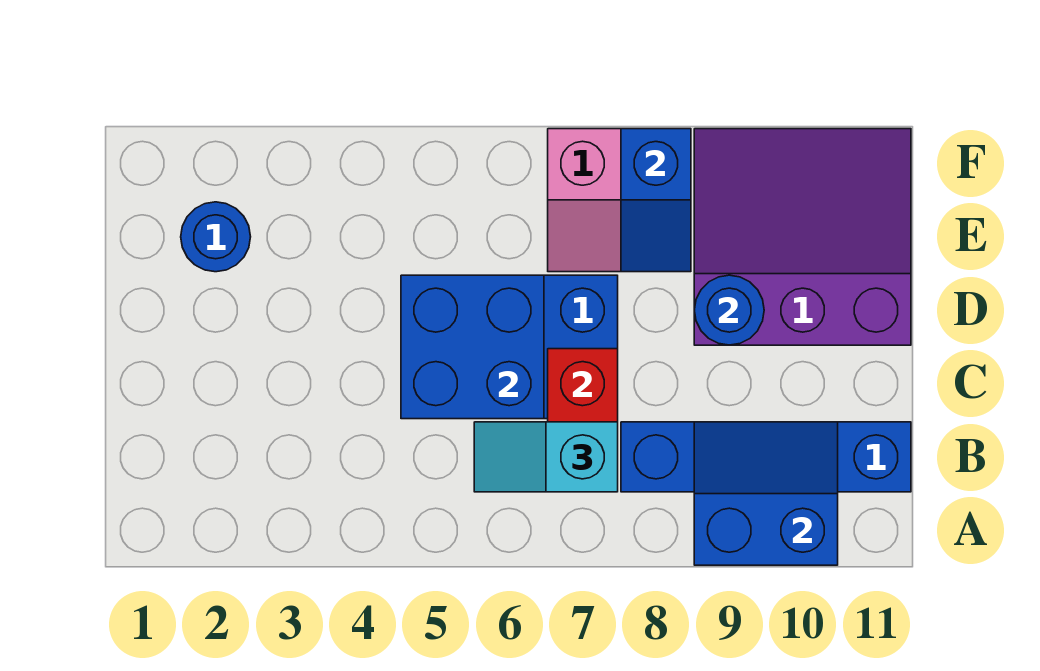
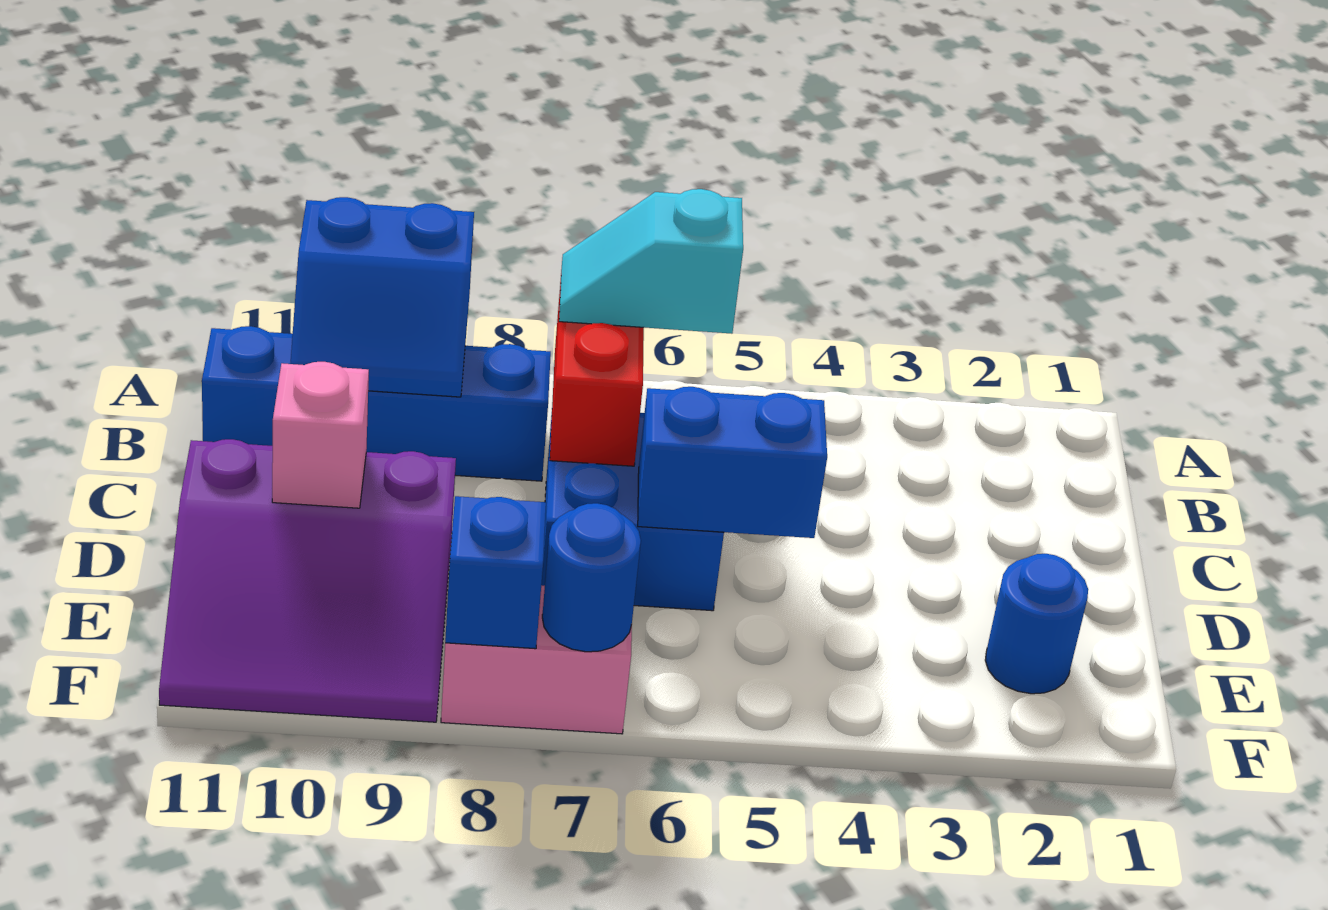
cyan slope B6:B7 level 3 top 7 -> cyan slope B6:B7 level 3 top 6
blue brick C5:D6 level 2 -> blue brick D5:D6 level 2
blue round brick D9 level 2 -> blue round brick F7 level 2
none -> pink brick D10 level 2

